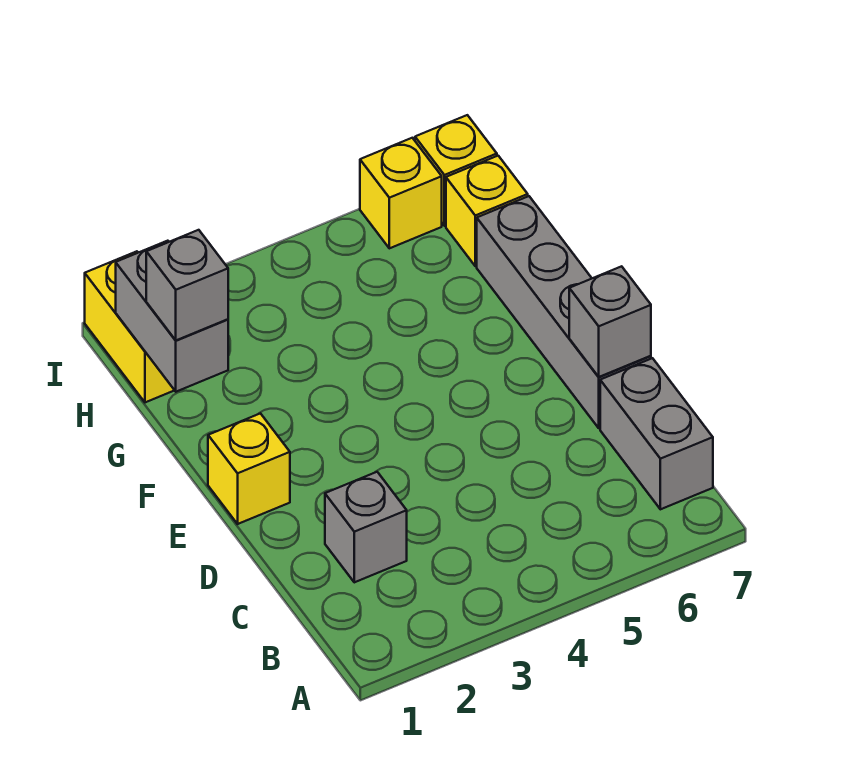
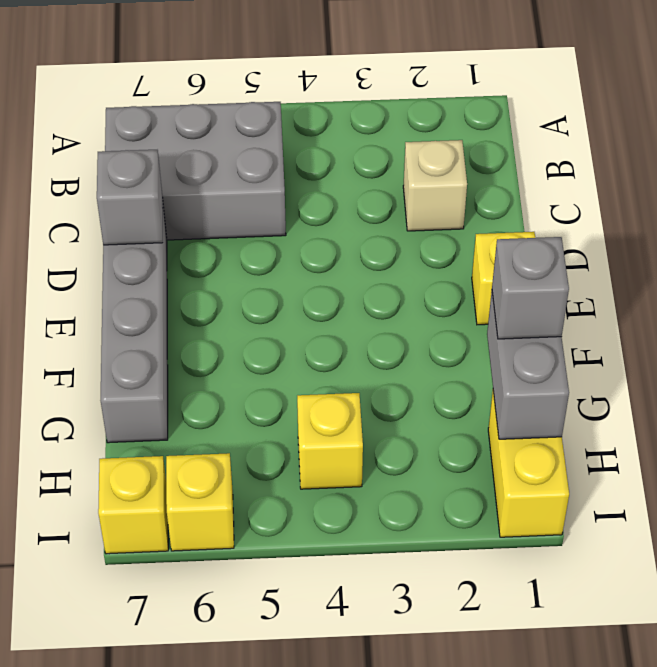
grey brick B7:C7 level 1 -> grey brick B5:C7 level 1
grey brick C2 level 1 -> tan brick C2 level 1
yellow brick H7 level 1 -> yellow brick H4 level 1

